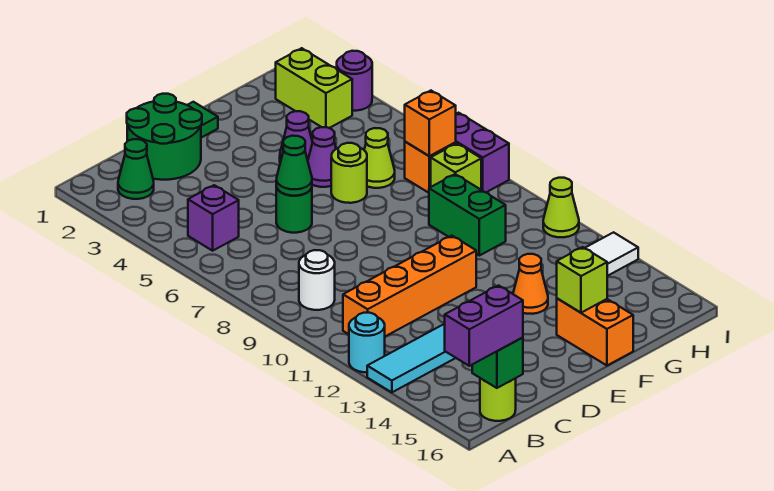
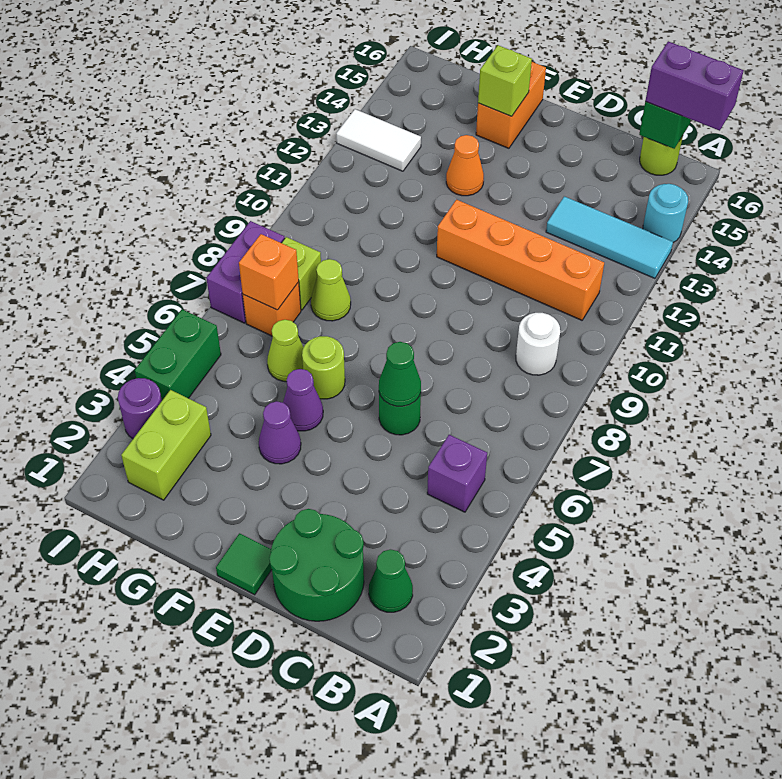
cyan round brick A12 level 1 -> cyan round brick A14 level 1
green brick G9:G10 level 1 -> green brick I4:I5 level 1
lime cone I11 level 1 -> lime cone G8 level 1

